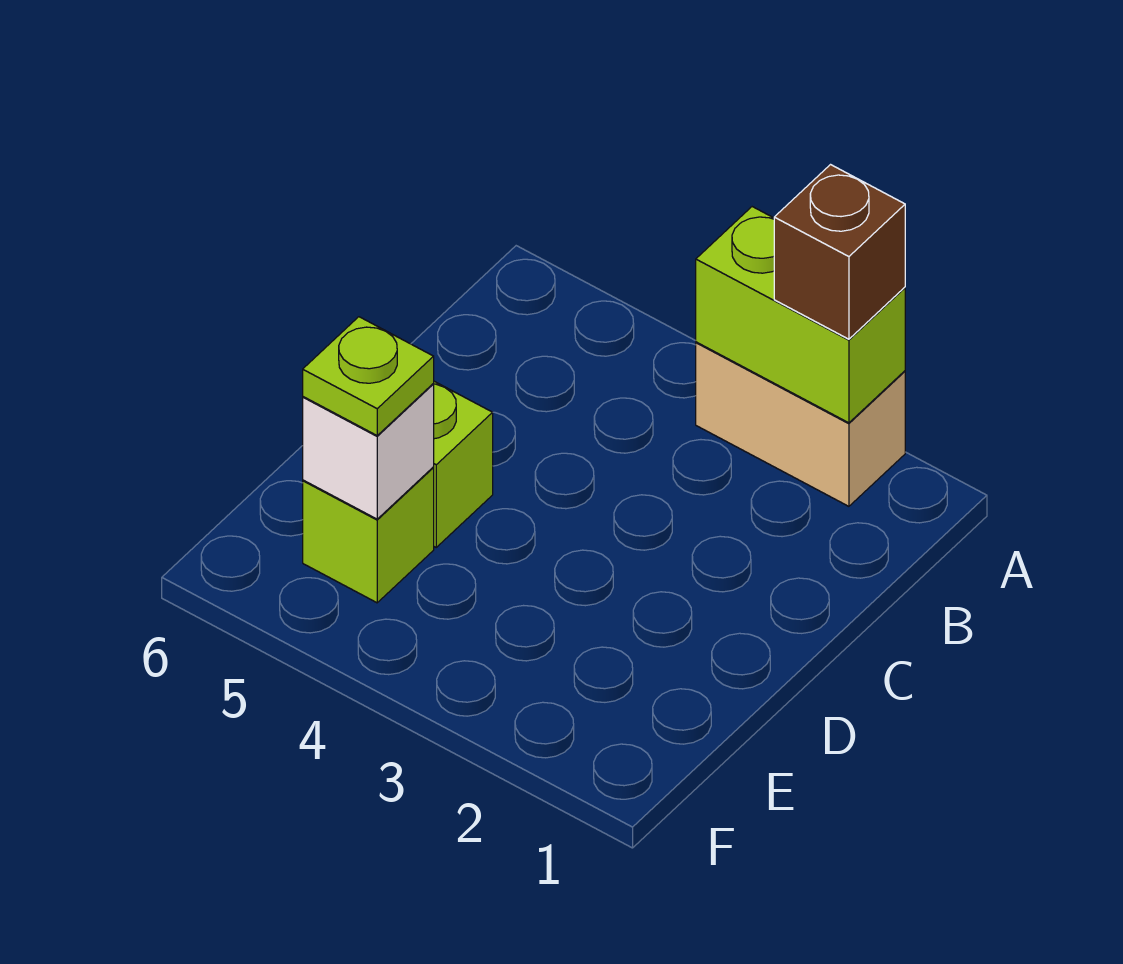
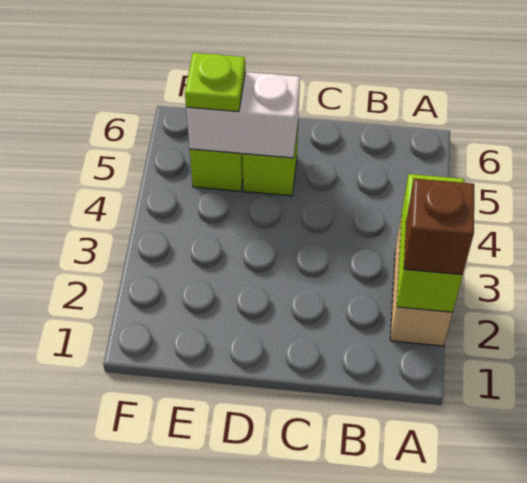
white brick E5 level 2 -> white brick D5:E5 level 2

